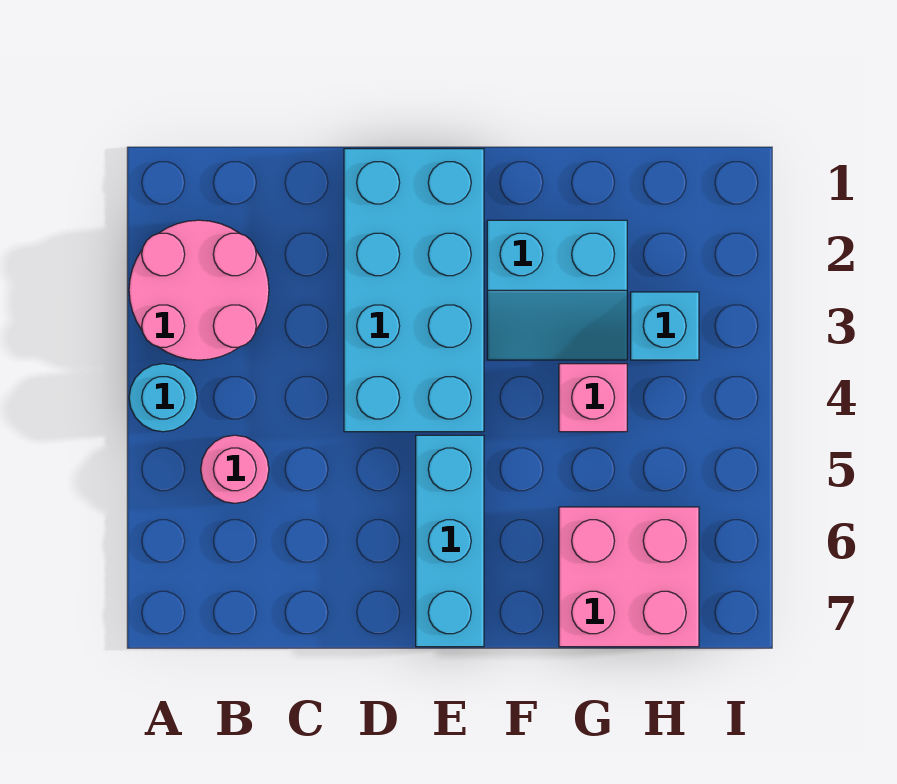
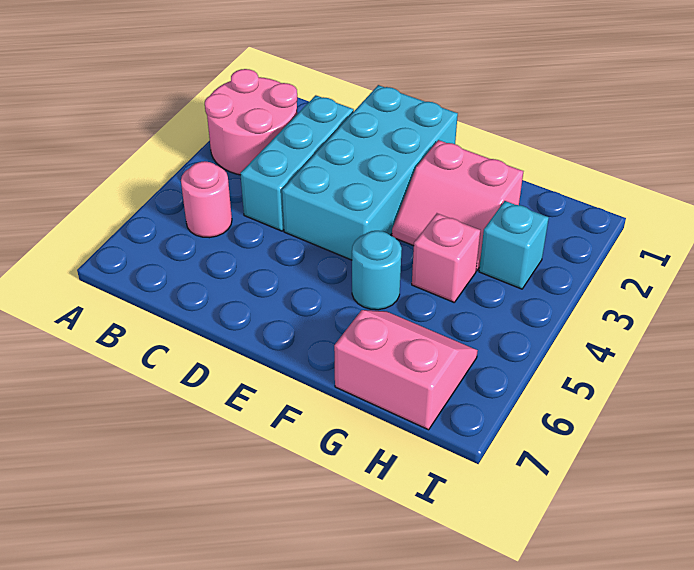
cyan round brick A4 level 1 -> cyan round brick F5 level 1
cyan brick E5:E7 level 1 -> cyan brick C2:C4 level 1
cyan slope F2:G3 level 1 top 2 -> pink slope F2:G3 level 1 top 2
pink brick G6:H7 level 1 -> pink slope G6:H7 level 1 top 7

